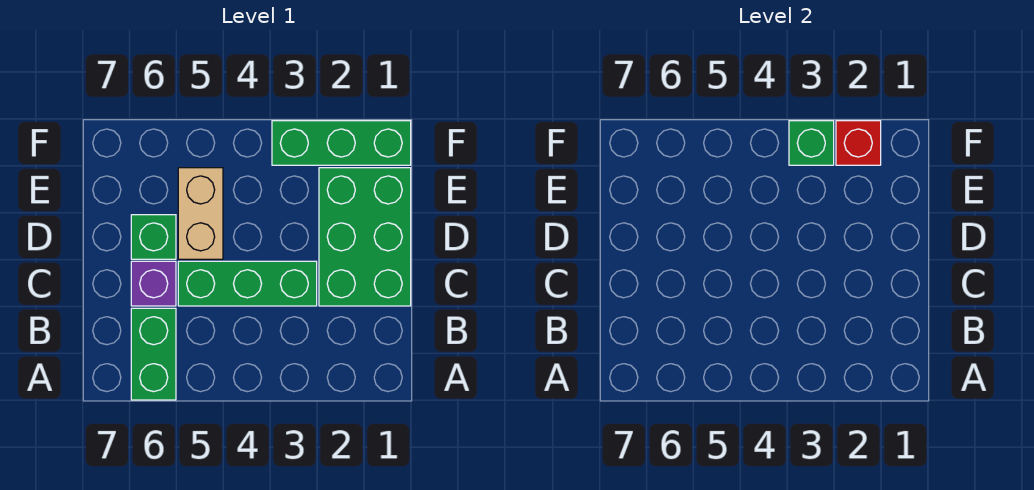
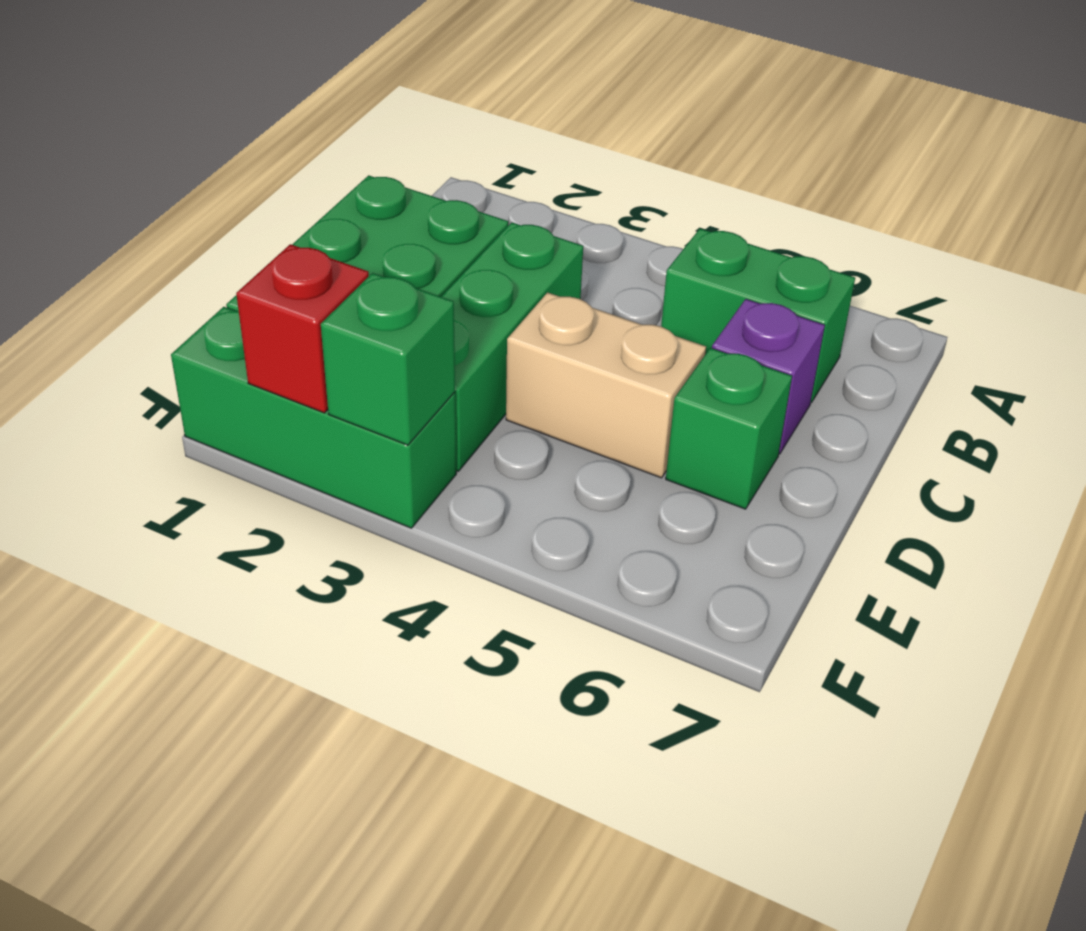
green brick A6:B6 level 1 -> green brick B5:B6 level 1
green brick C3:C5 level 1 -> green brick C3:E3 level 1
tan brick D5:E5 level 1 -> tan brick D4:D5 level 1

